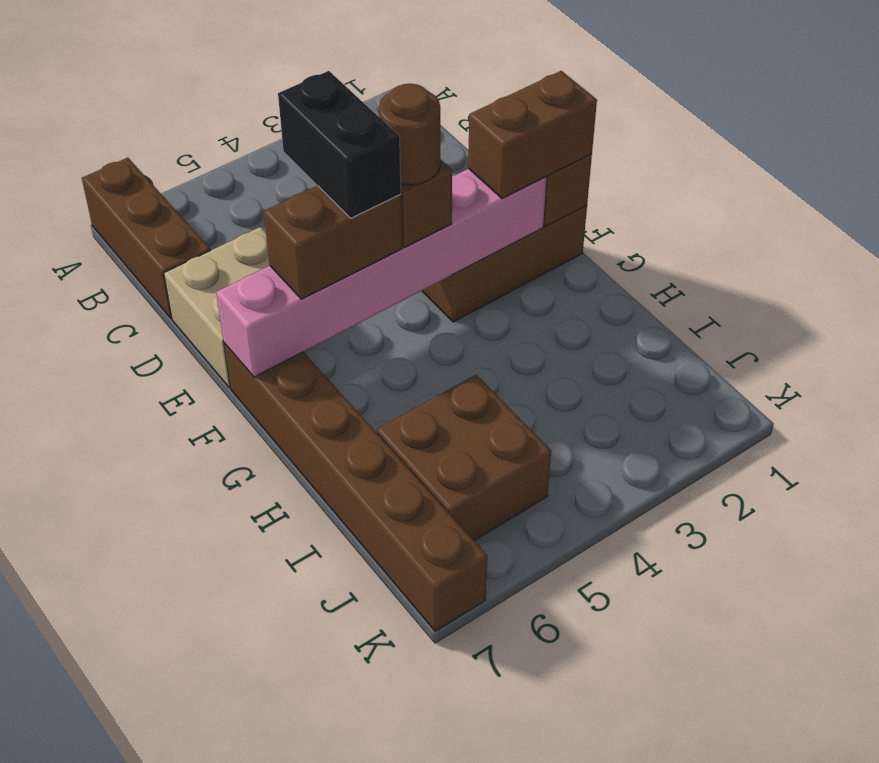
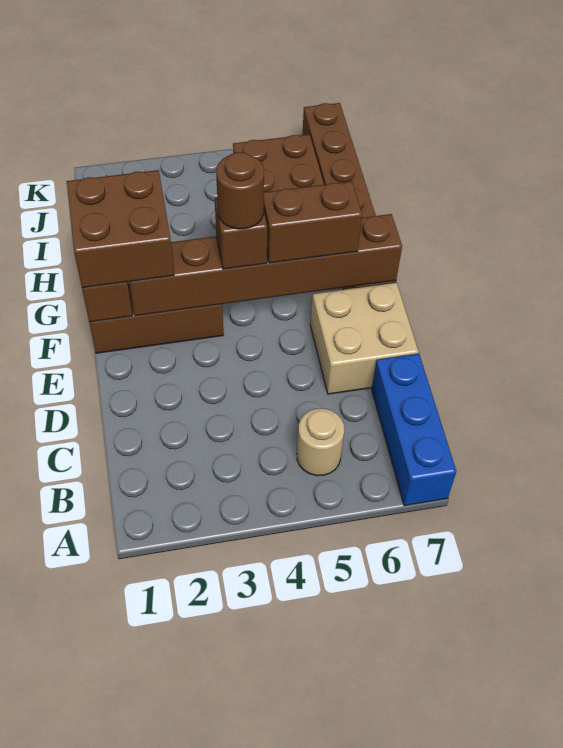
brown brick A7:C7 level 1 -> blue brick A7:C7 level 1
none -> tan round brick B5 level 1
black brick E5:F5 level 4 -> none
brown brick F1:F2 level 3 -> brown brick F1:G2 level 3
pink brick F2:F7 level 2 -> brown brick F2:F7 level 2

